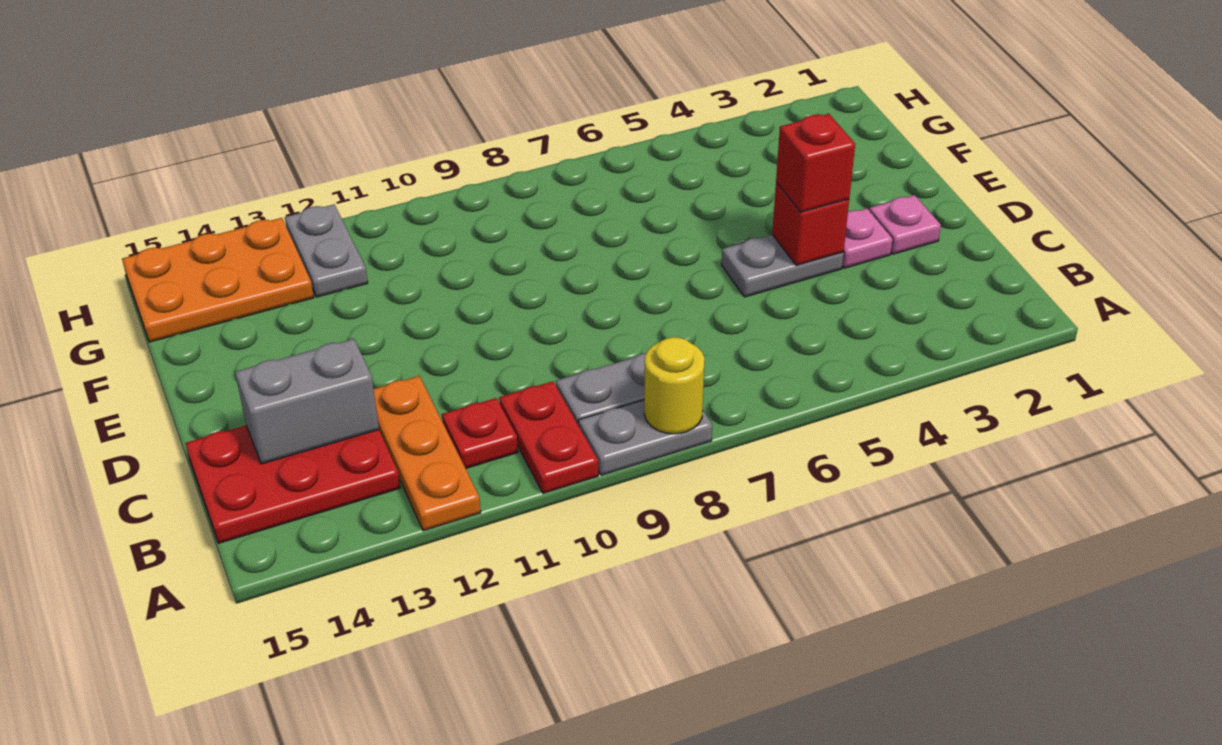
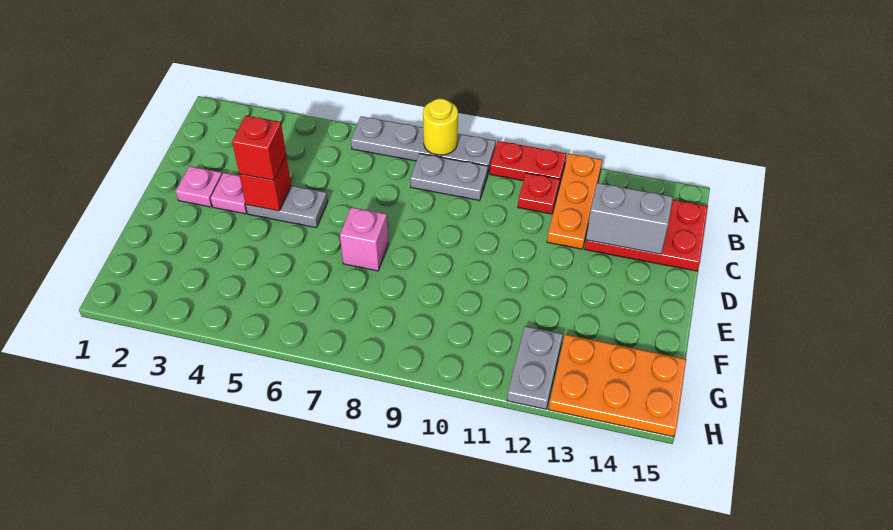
grey plate A8:A9 level 1 -> grey plate A6:A9 level 1
red plate A10:B10 level 1 -> red plate A10:A11 level 1
none -> pink brick E7 level 1

